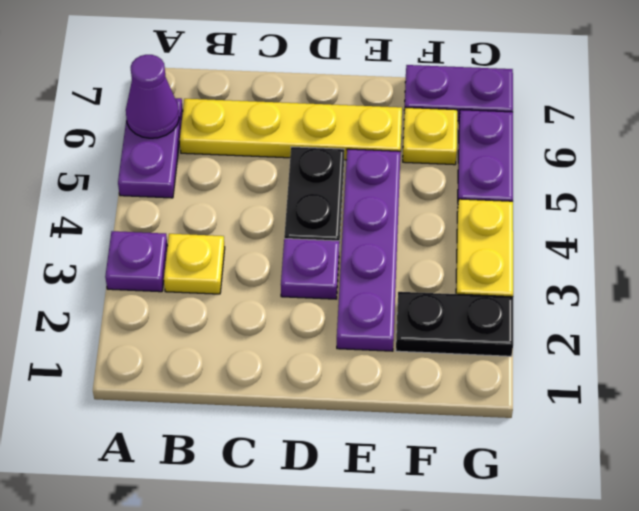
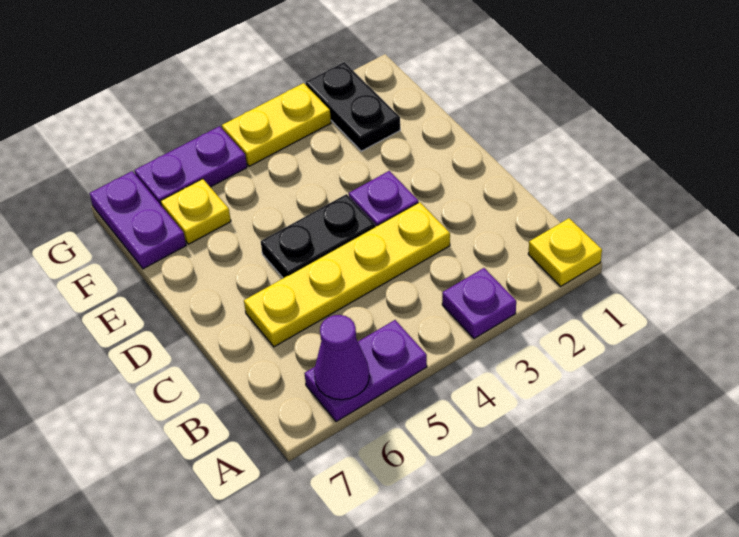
yellow plate B3 level 1 -> yellow plate A1 level 1
yellow plate B6:E6 level 1 -> yellow plate C3:C6 level 1
purple plate E2:E5 level 1 -> none

